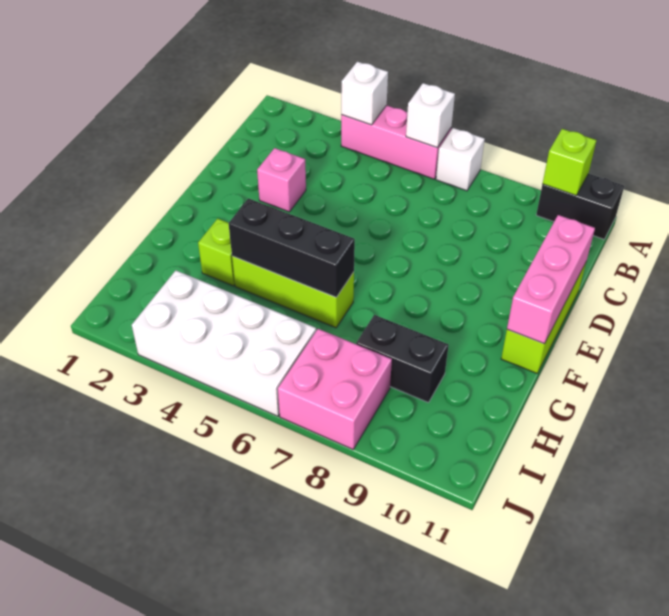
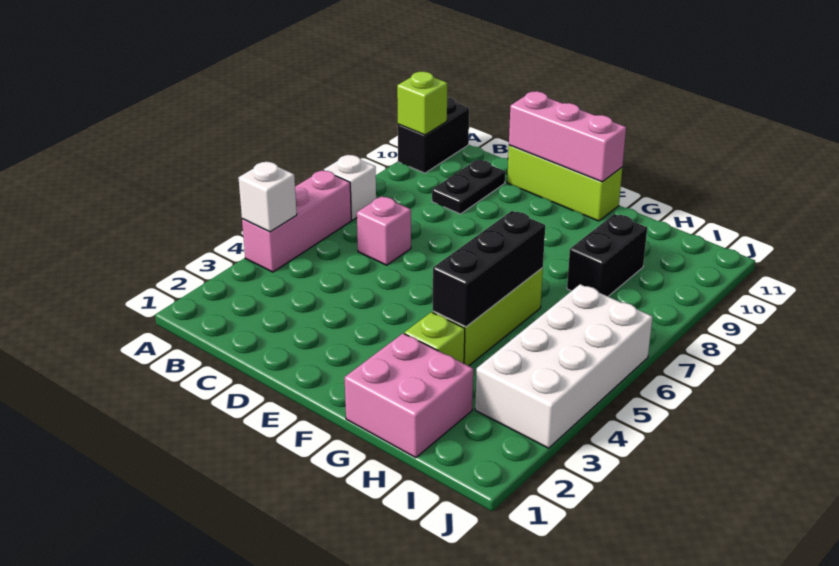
white brick A6 level 2 -> none
none -> black plate C9:C10 level 1
pink brick D3 level 1 -> pink brick C6 level 1
pink brick I7:J8 level 1 -> pink brick G1:H2 level 1

